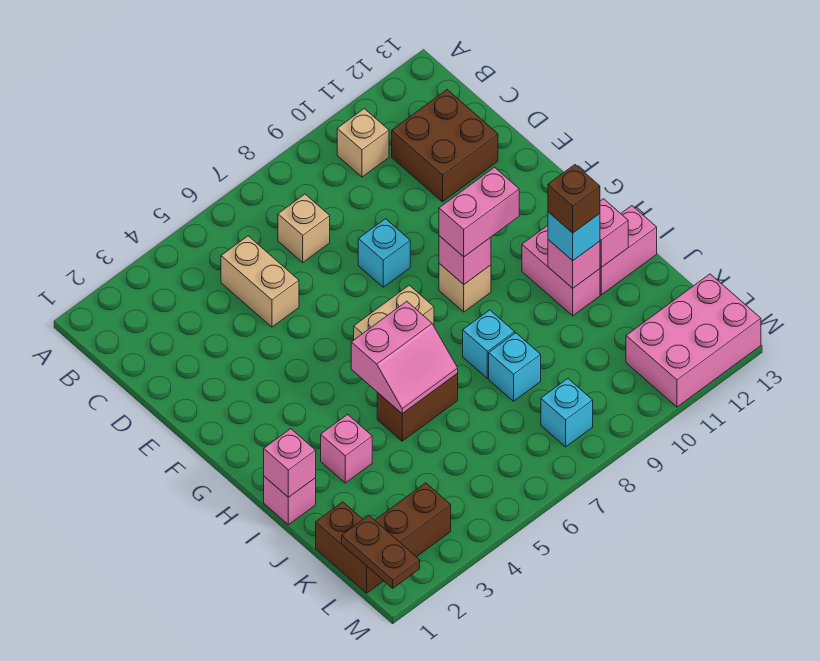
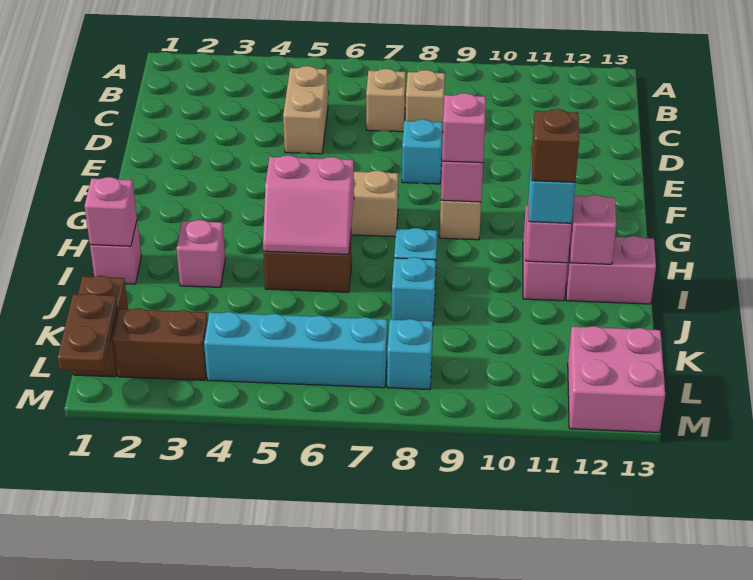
tan brick B10 level 1 -> tan brick C8 level 1
brown brick C11:D12 level 1 -> none
pink brick G9:G10 level 3 -> pink brick G9 level 3
none -> cyan brick L4:L7 level 1
pink brick L11:M13 level 1 -> pink brick L12:M13 level 1

